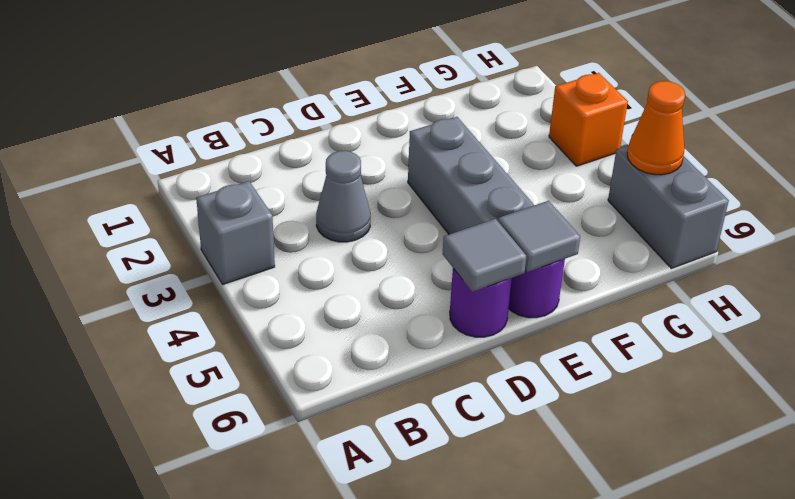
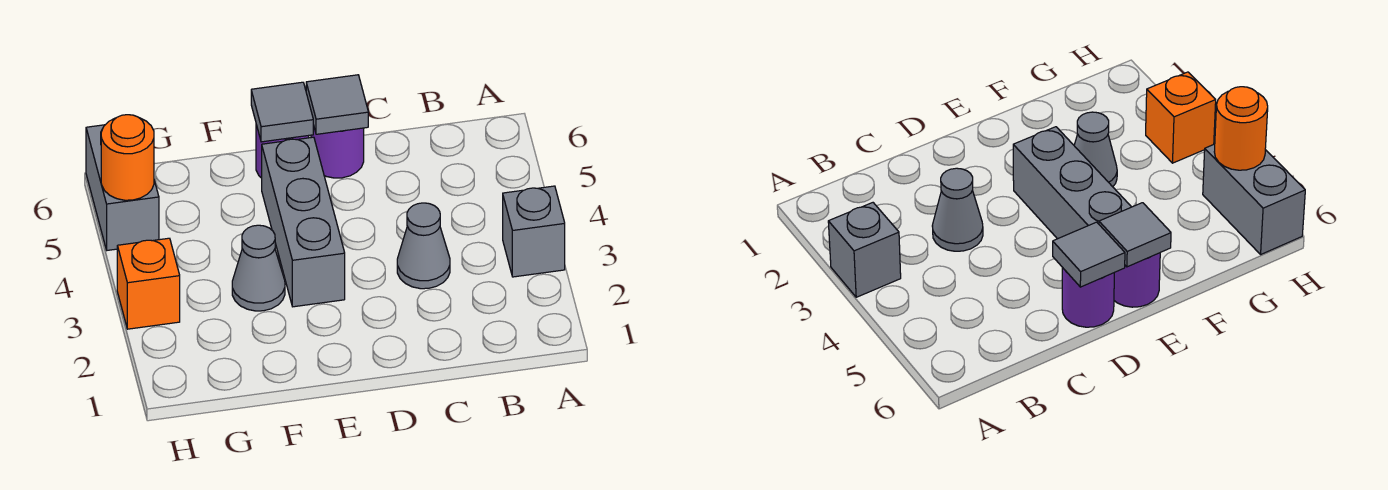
none -> grey cone F3 level 1
orange cone H5 level 2 -> orange round brick H5 level 2

